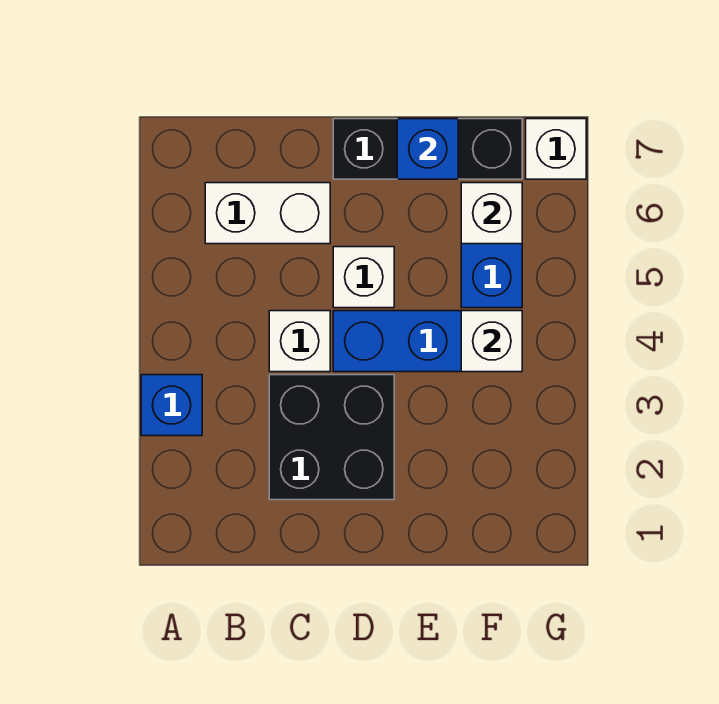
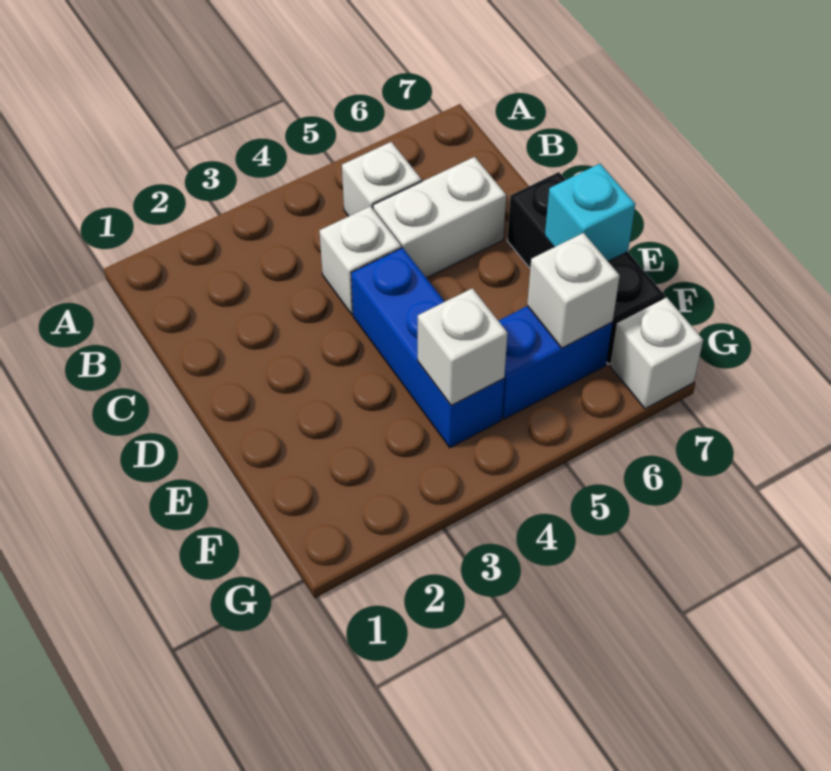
blue brick A3 level 1 -> none
white brick B6:C6 level 1 -> white brick C5:C6 level 1
black brick C2:D3 level 1 -> none
white brick D5 level 1 -> white brick B5 level 1
blue brick E7 level 2 -> cyan brick E7 level 2

